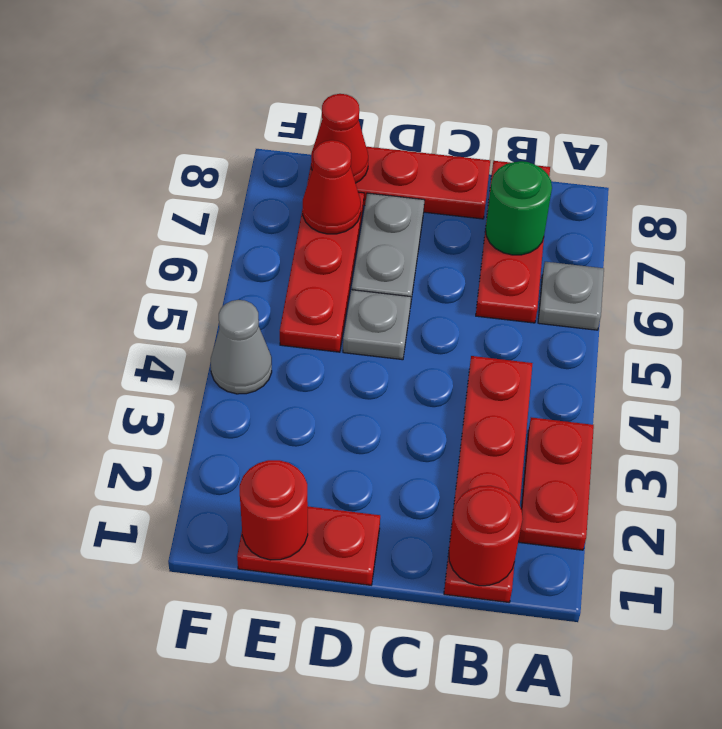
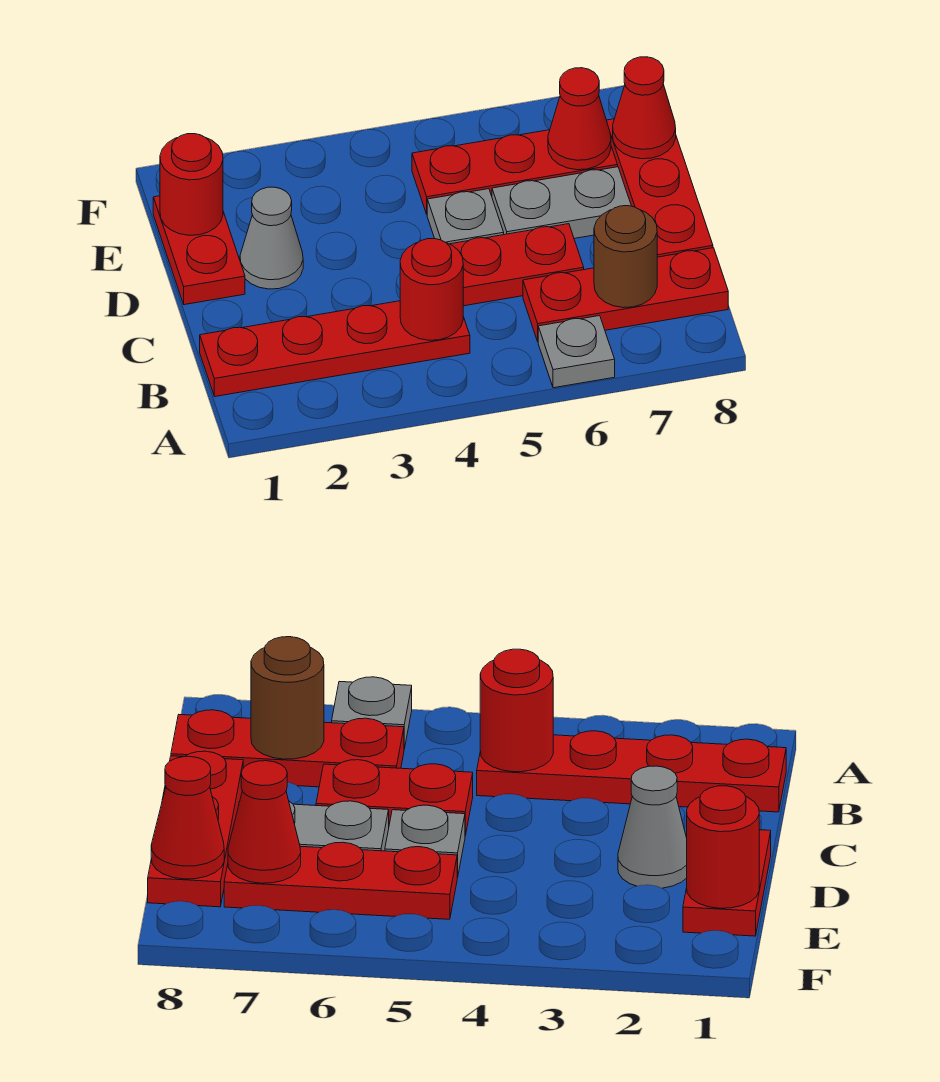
red plate A2:A3 level 1 -> red plate C5:C6 level 1
red round brick B1 level 2 -> red round brick B4 level 2
green round brick B7 level 2 -> brown round brick B7 level 2
grey cone F4 level 1 -> grey cone D2 level 1

